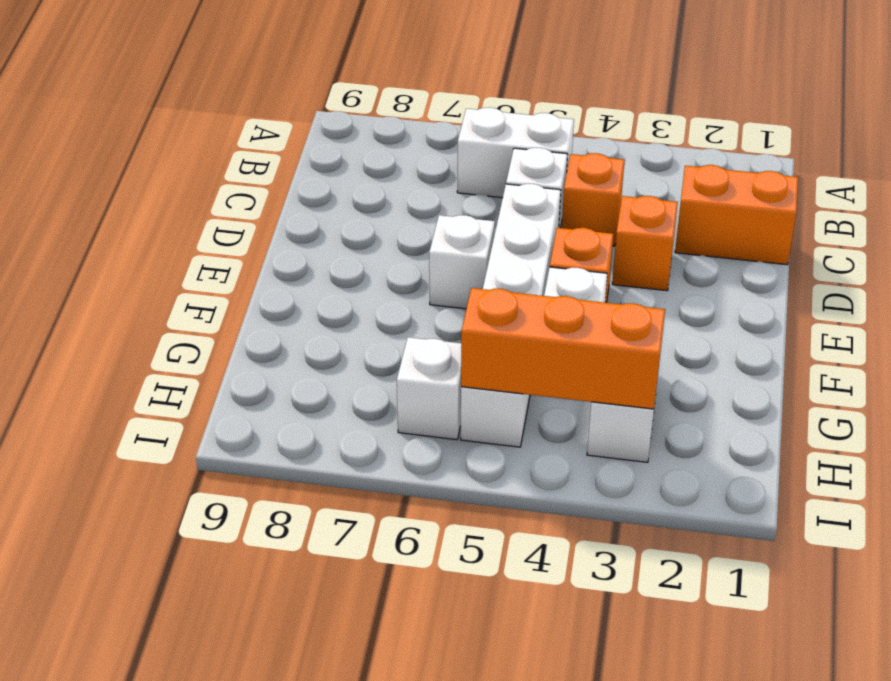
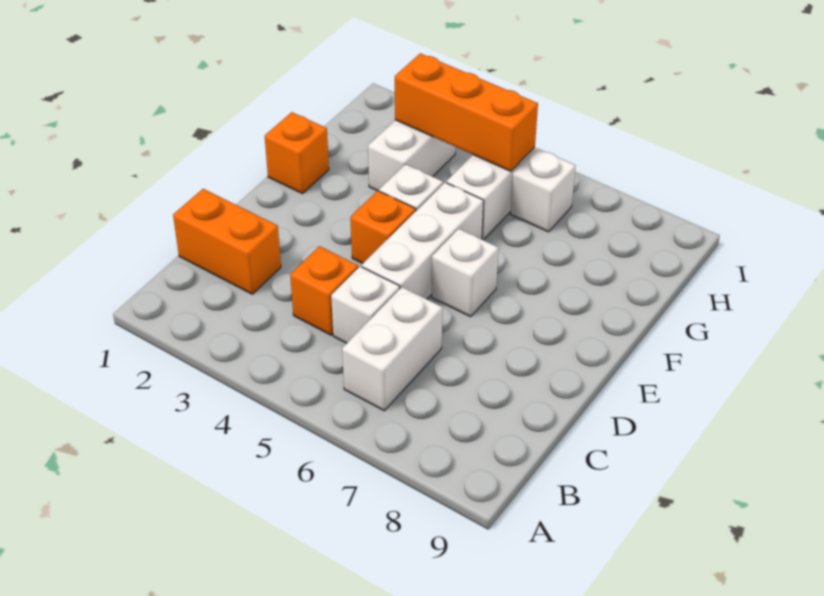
white brick B5:B6 level 1 -> white brick B6:C6 level 1
orange brick D3 level 1 -> orange brick F1 level 1

